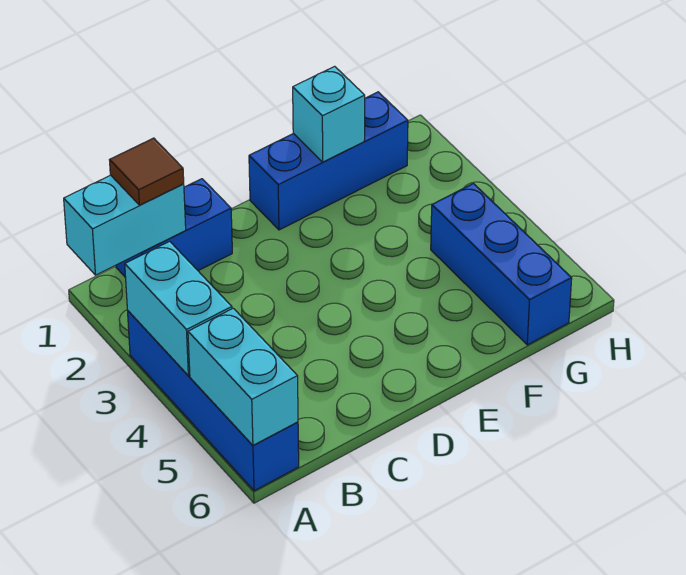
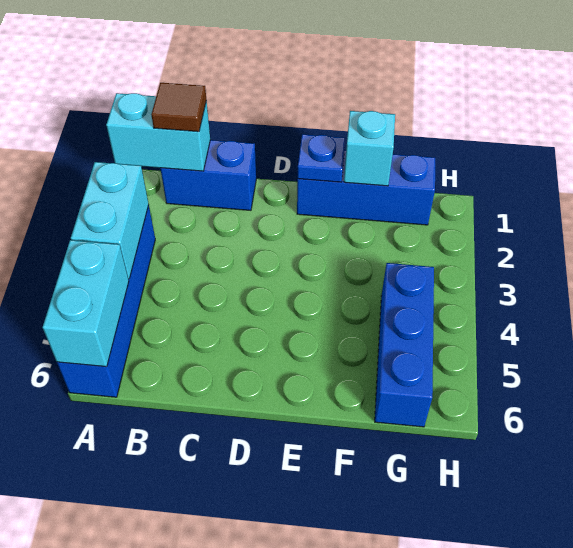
none -> blue plate E1 level 2

